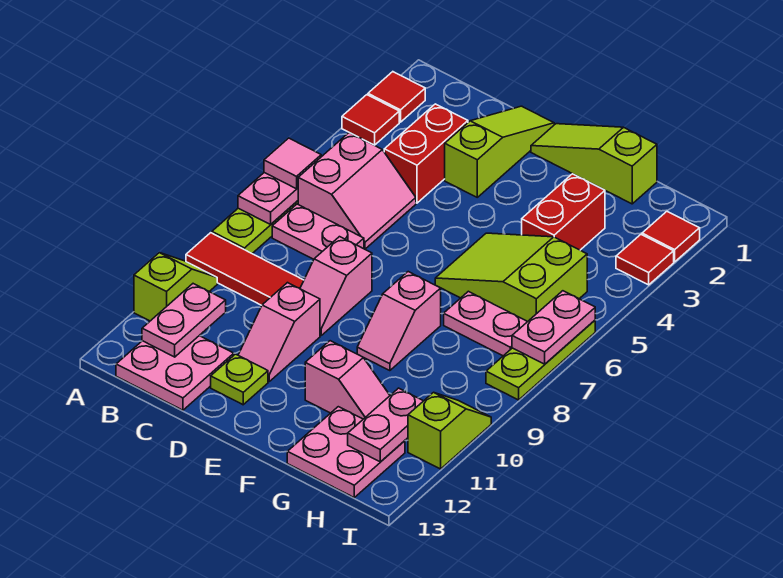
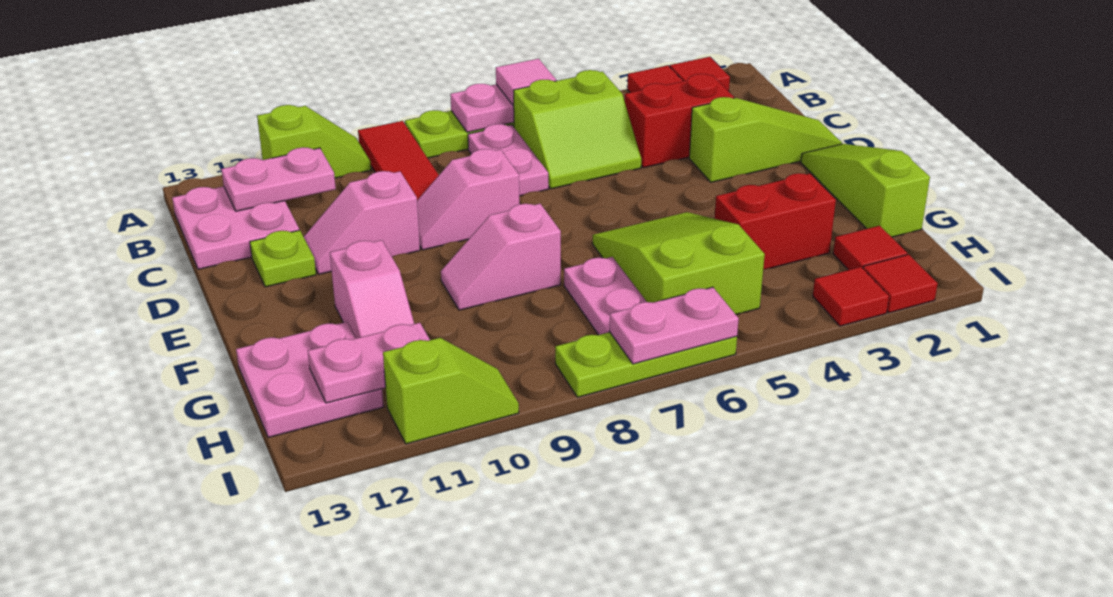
pink slope B5:C6 level 1 top B -> lime slope B5:C6 level 1 top B
none -> red tile H2 level 1

